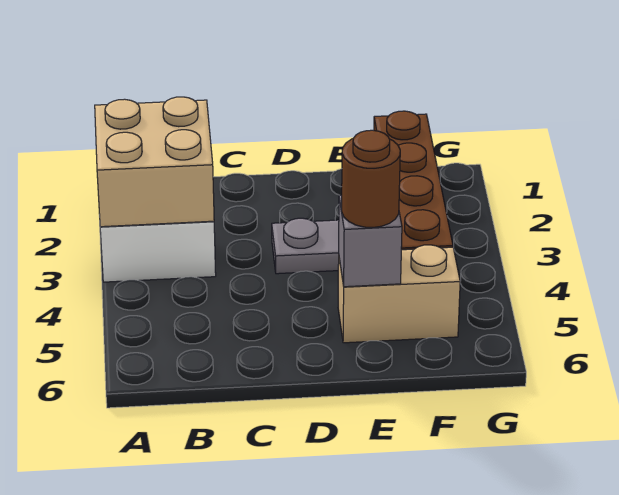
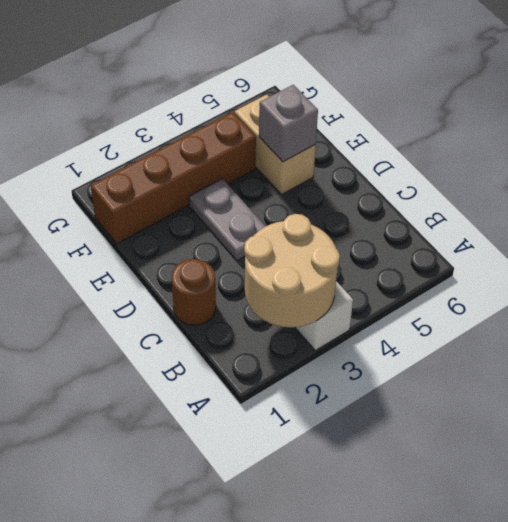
tan brick A2:B3 level 2 -> tan round brick A2:B3 level 2
brown round brick E5 level 3 -> brown round brick C1 level 1

